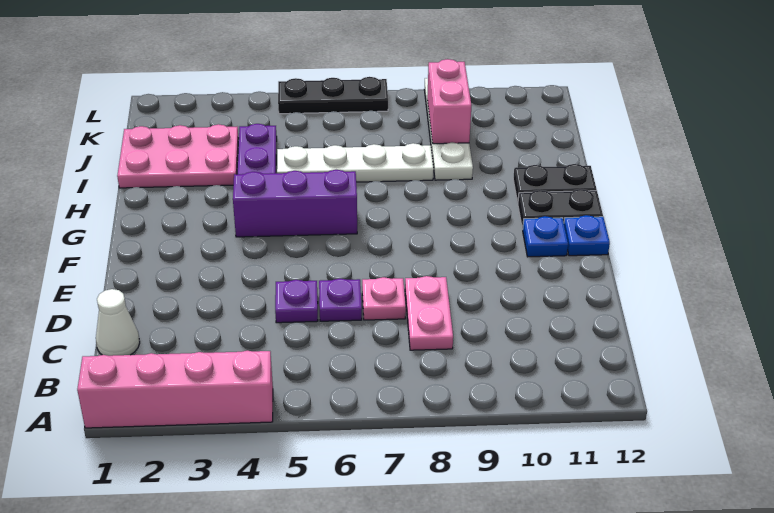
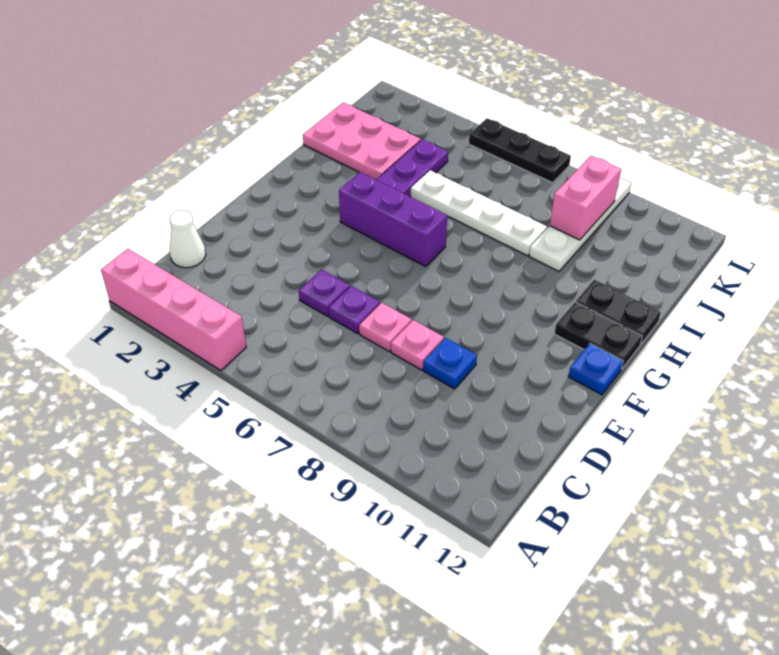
pink plate C8:D8 level 1 -> pink plate D8 level 1
blue plate F11 level 1 -> blue plate D9 level 1

